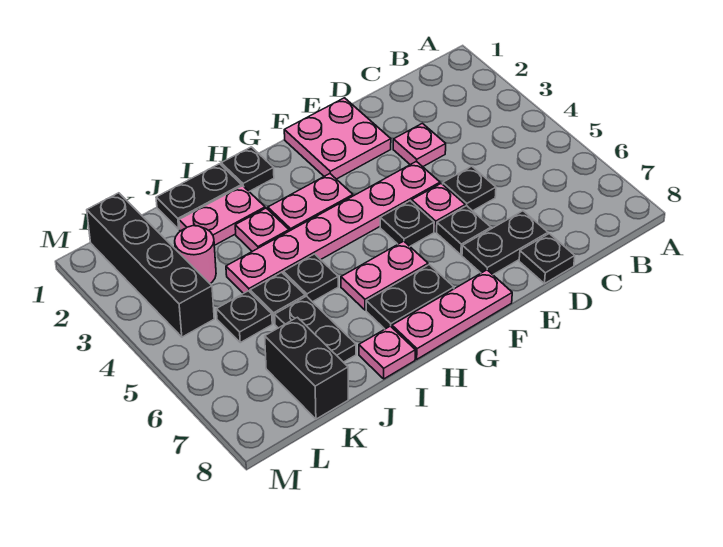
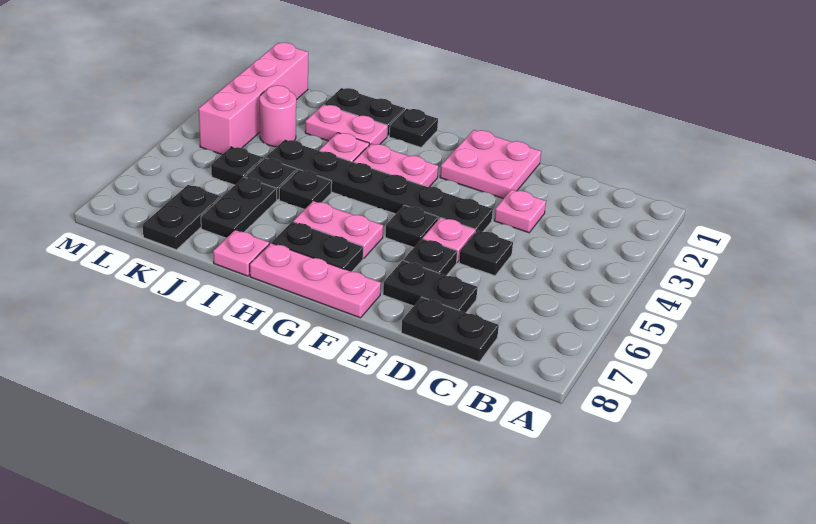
black plate D8 level 1 -> black plate C8:D8 level 1
pink plate E4:J4 level 1 -> black plate E4:J4 level 1
black brick K7:K8 level 1 -> black plate K7:K8 level 1
black brick L1:L4 level 1 -> pink brick L1:L4 level 1

